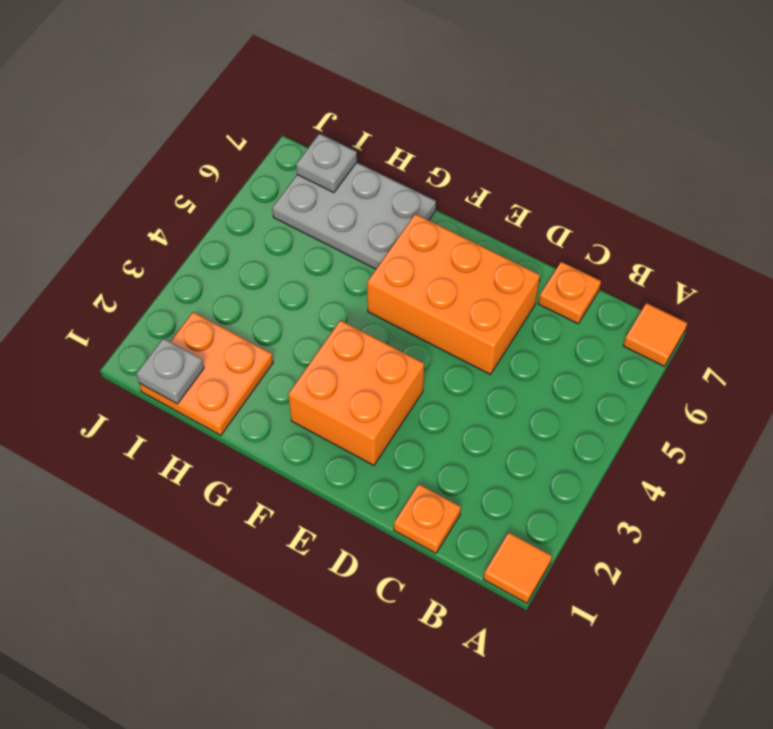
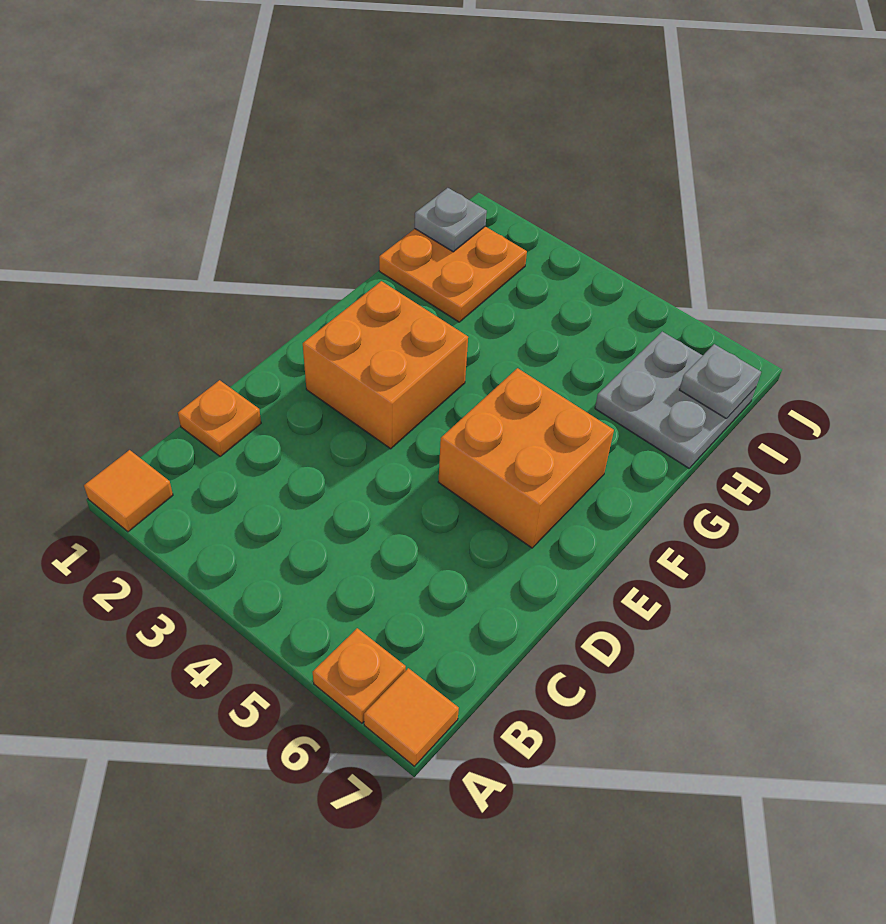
orange plate C7 level 1 -> orange plate A6 level 1
orange brick D5:F6 level 1 -> orange brick E5:F6 level 1
grey plate G6:I7 level 1 -> grey plate H6:I7 level 1

